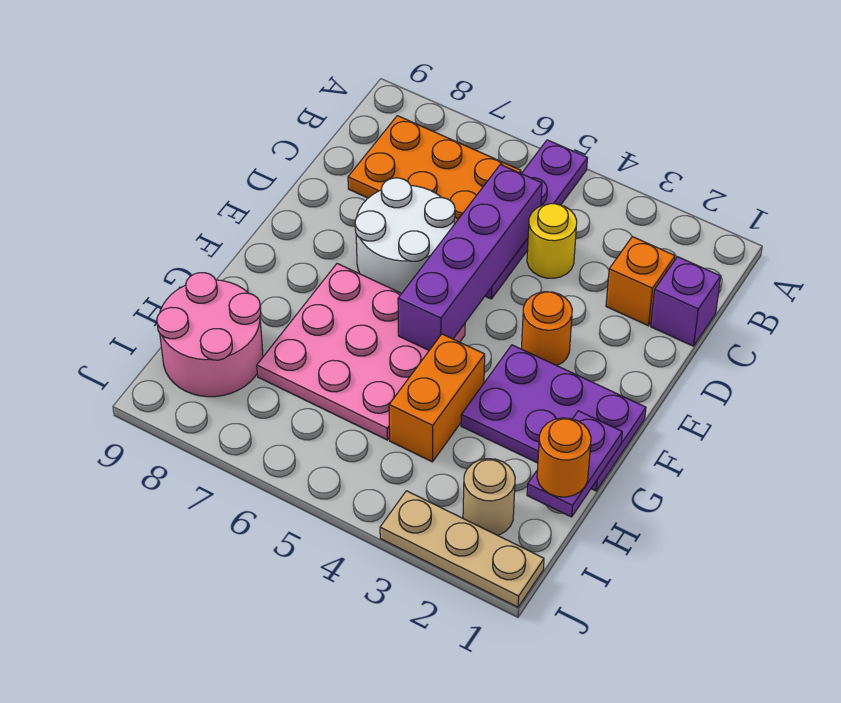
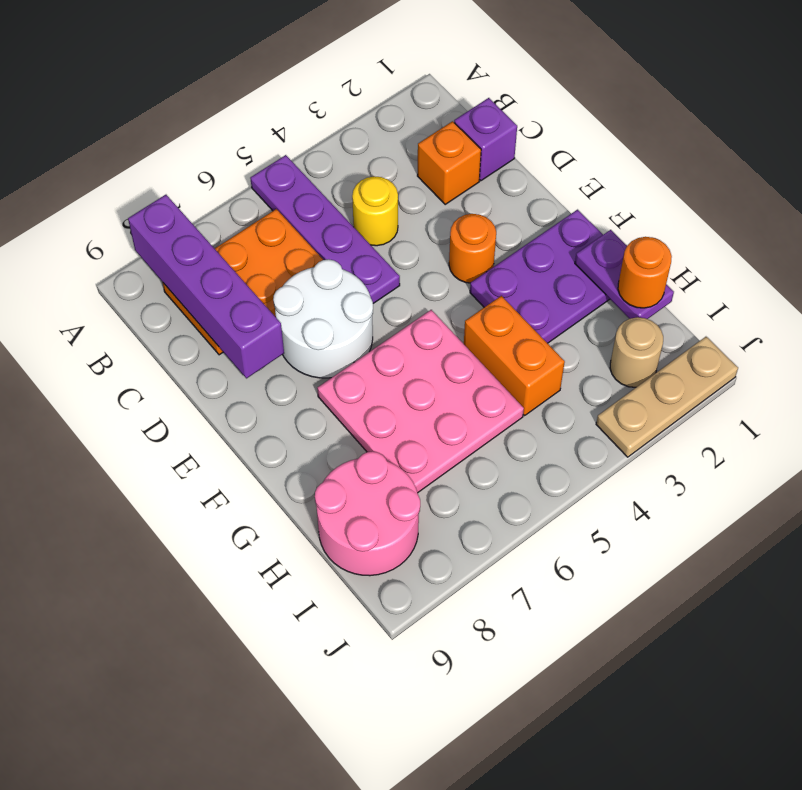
purple brick C5:F5 level 2 -> purple brick A8:D8 level 2

